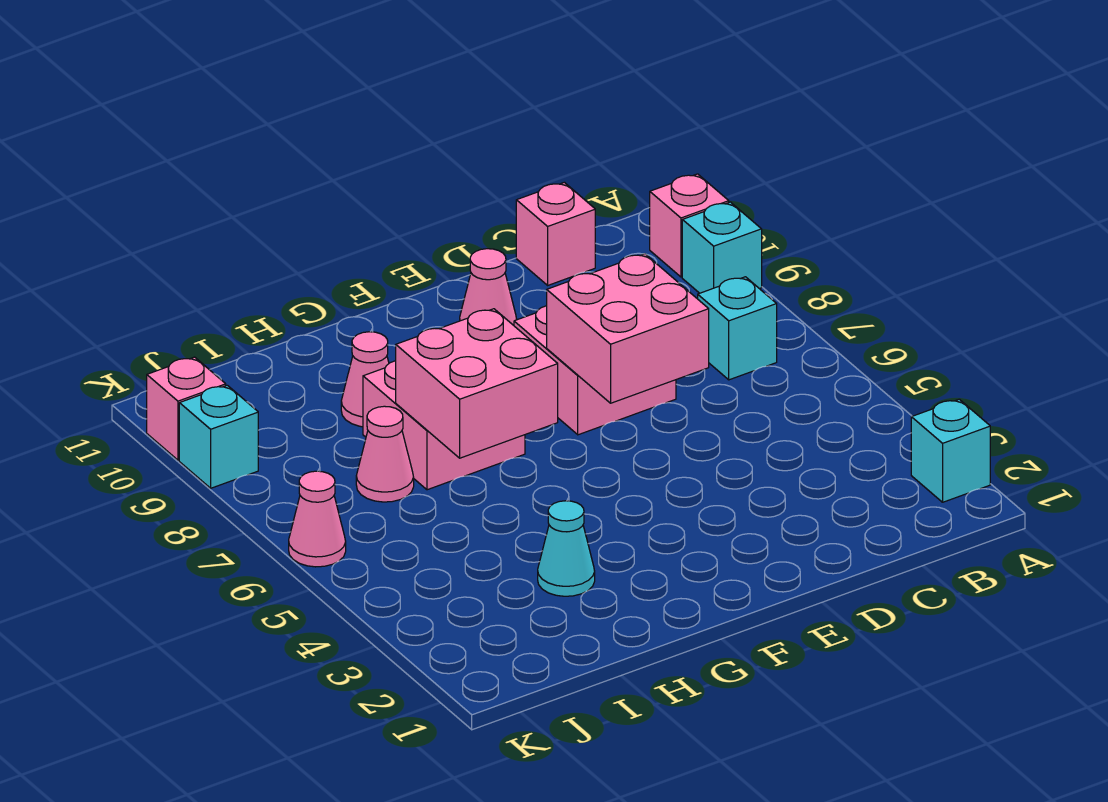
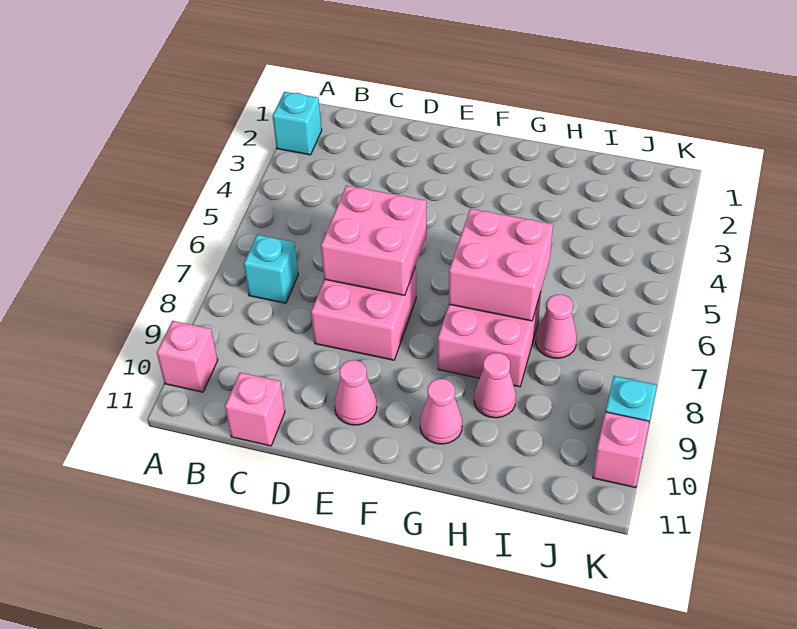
cyan brick A9 level 1 -> none
cyan cone H3 level 1 -> none
pink cone K6 level 1 -> pink cone G10 level 1

